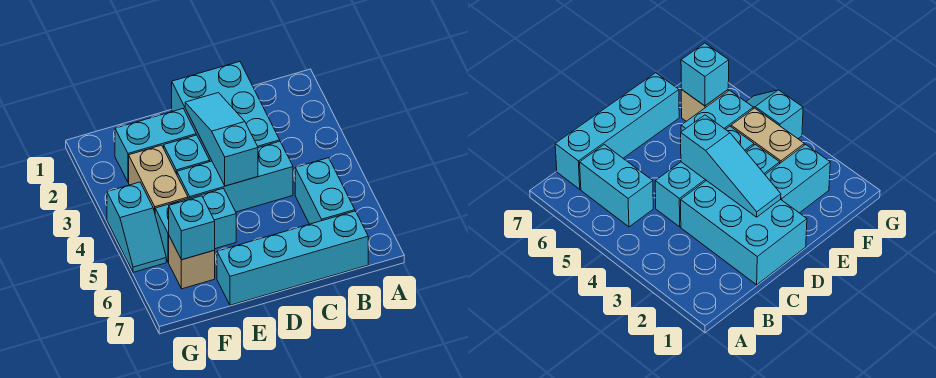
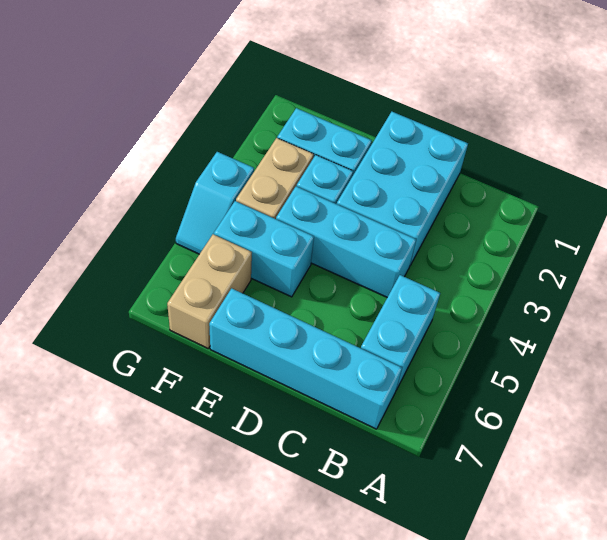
cyan slope D2:D4 level 2 top 4 -> none
tan brick F6 level 1 -> tan brick F6:F7 level 1
cyan brick F6 level 2 -> none

